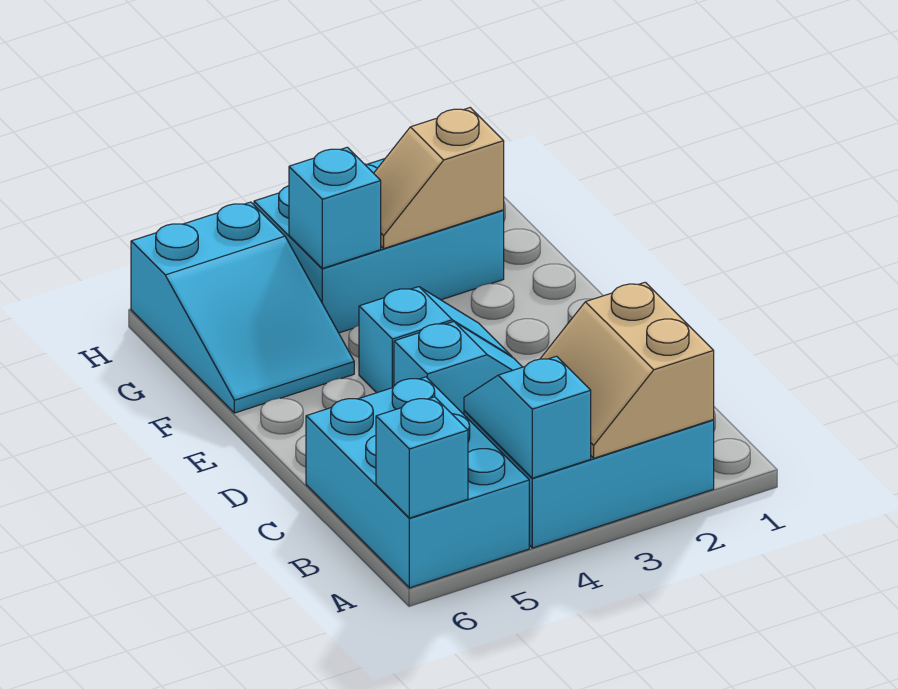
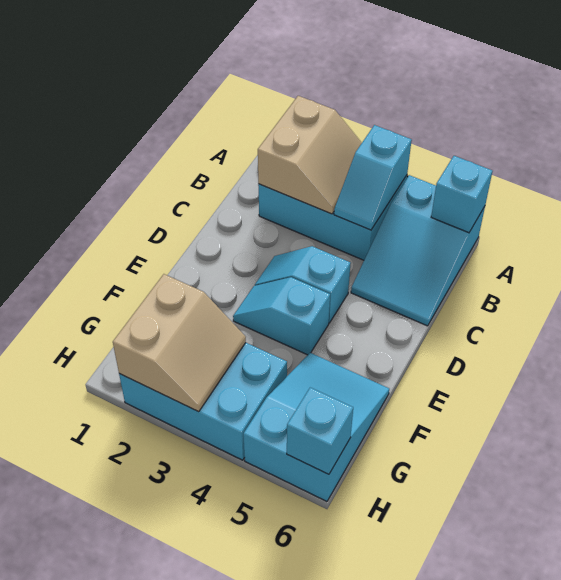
cyan brick A5:C6 level 1 -> cyan slope A5:C6 level 1 top A
tan slope G2:G3 level 2 top 2 -> tan slope G2:H3 level 2 top 2
cyan brick G4 level 2 -> cyan brick H6 level 2

